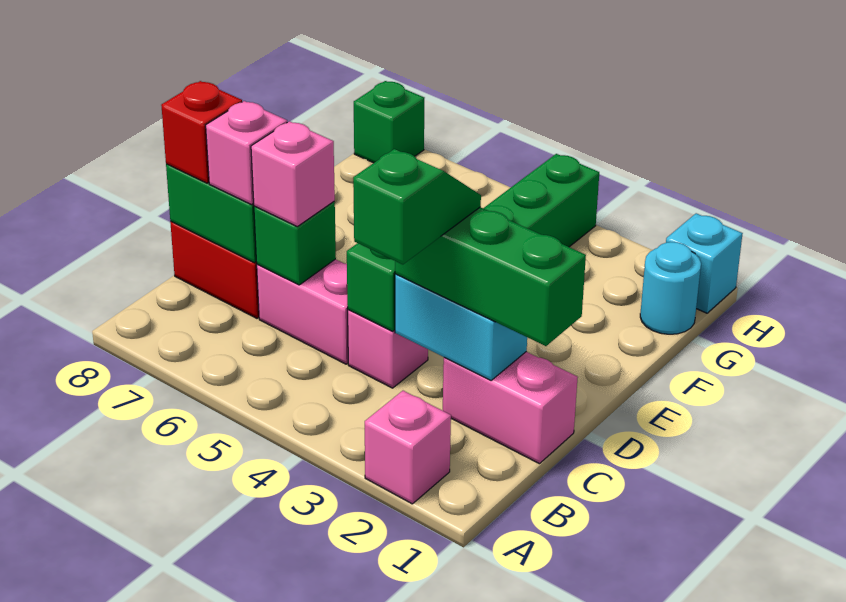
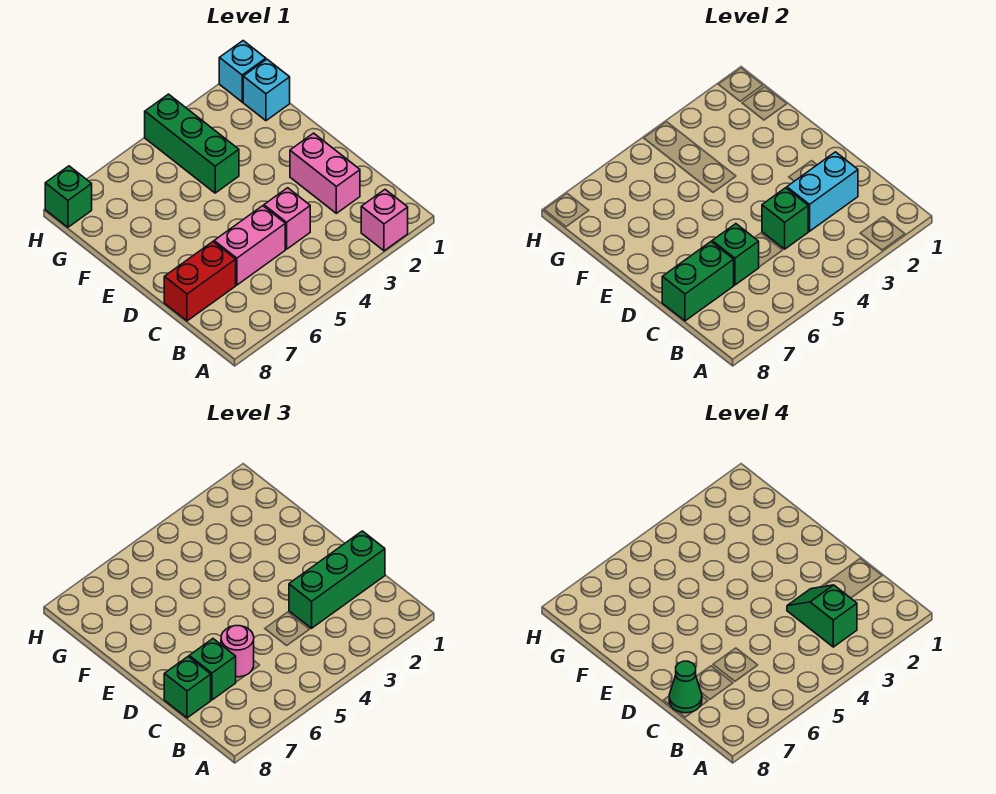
pink brick C1:C2 level 1 -> pink brick C2:D2 level 1
pink brick C6 level 3 -> pink round brick C6 level 3
pink brick C7 level 3 -> green brick C7 level 3
red brick C8 level 3 -> green brick C8 level 3
none -> green cone C8 level 4
cyan round brick G1 level 1 -> cyan brick G1 level 1

